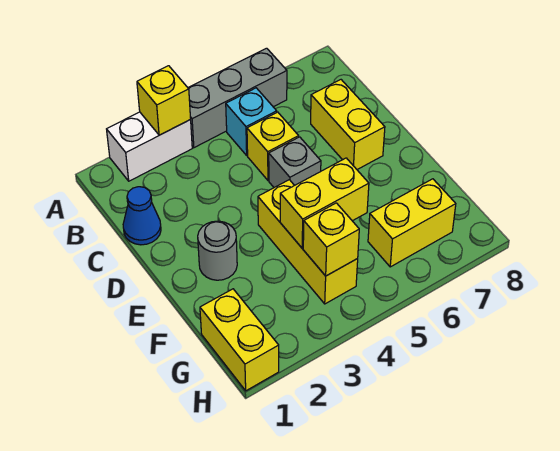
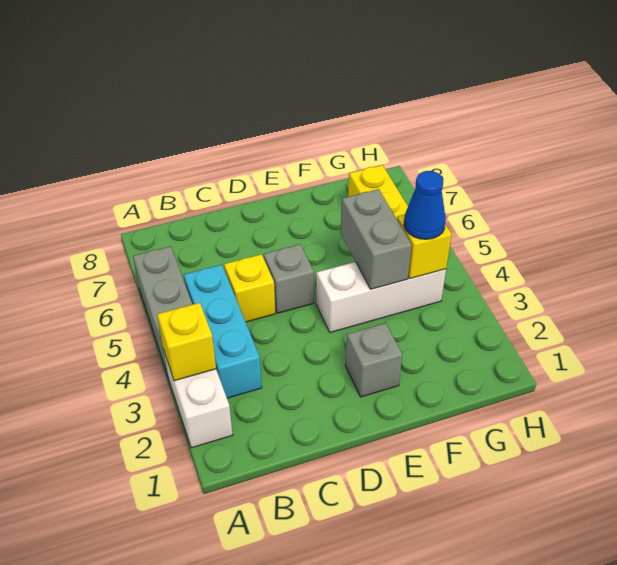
cyan brick B5 level 1 -> cyan brick B3:B5 level 1
blue cone C1 level 1 -> blue cone G4 level 3
yellow brick C7:D7 level 1 -> none
grey round brick E2 level 1 -> grey brick E2 level 1
yellow brick E4:G4 level 1 -> white brick E4:G4 level 1
yellow brick F4:F5 level 2 -> grey brick F4:F5 level 2
yellow brick G1:H1 level 1 -> none

